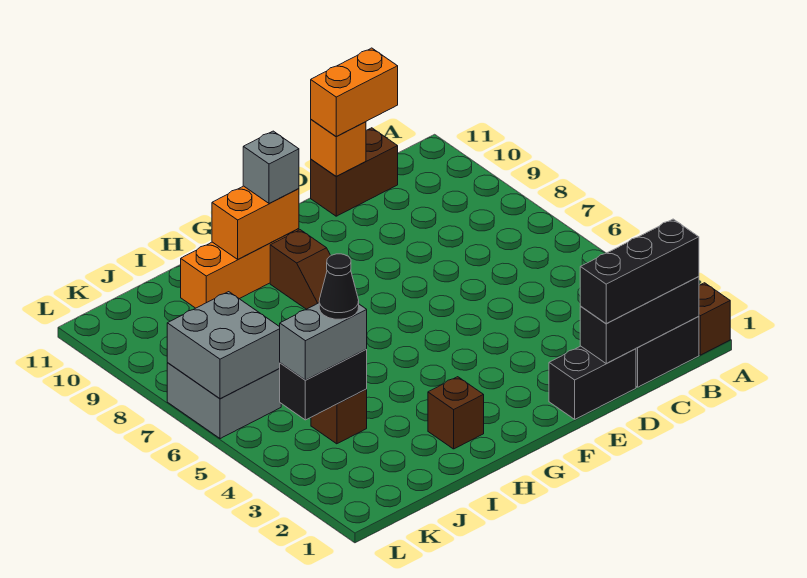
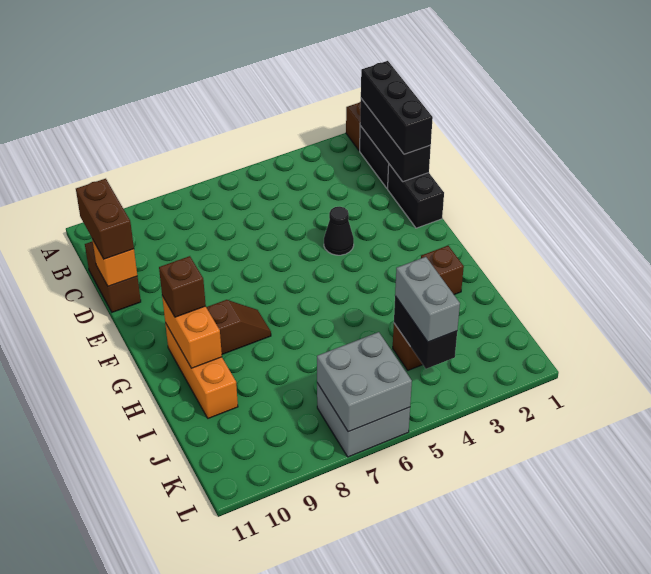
orange brick C11:D11 level 3 -> brown brick C11:D11 level 3
grey brick G10 level 3 -> brown brick G10 level 3
black cone J4 level 4 -> black cone E4 level 1

